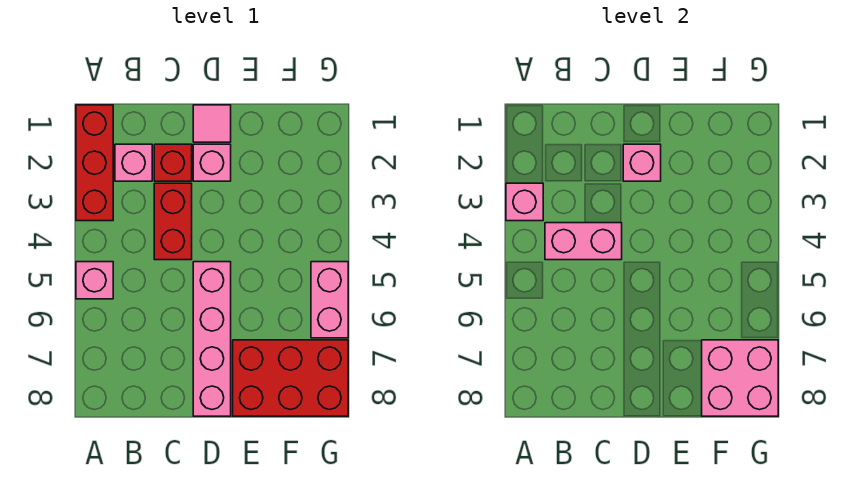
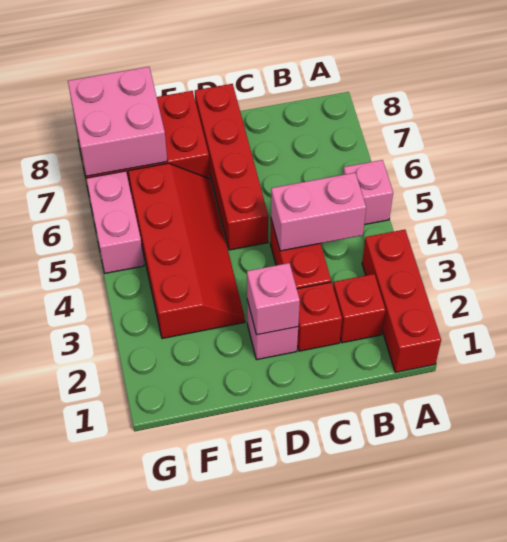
pink brick A3 level 2 -> none
pink brick B2 level 1 -> red brick B2 level 1
pink tile D1 level 1 -> none
pink brick D5:D8 level 1 -> red brick D5:D8 level 1
none -> red slope E3:F6 level 1 top F

